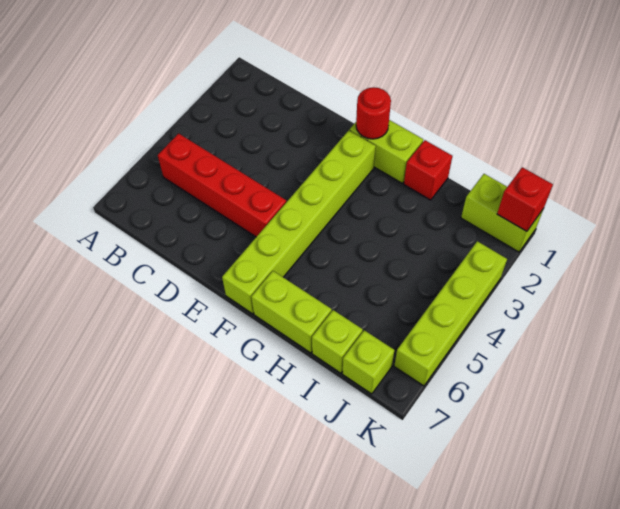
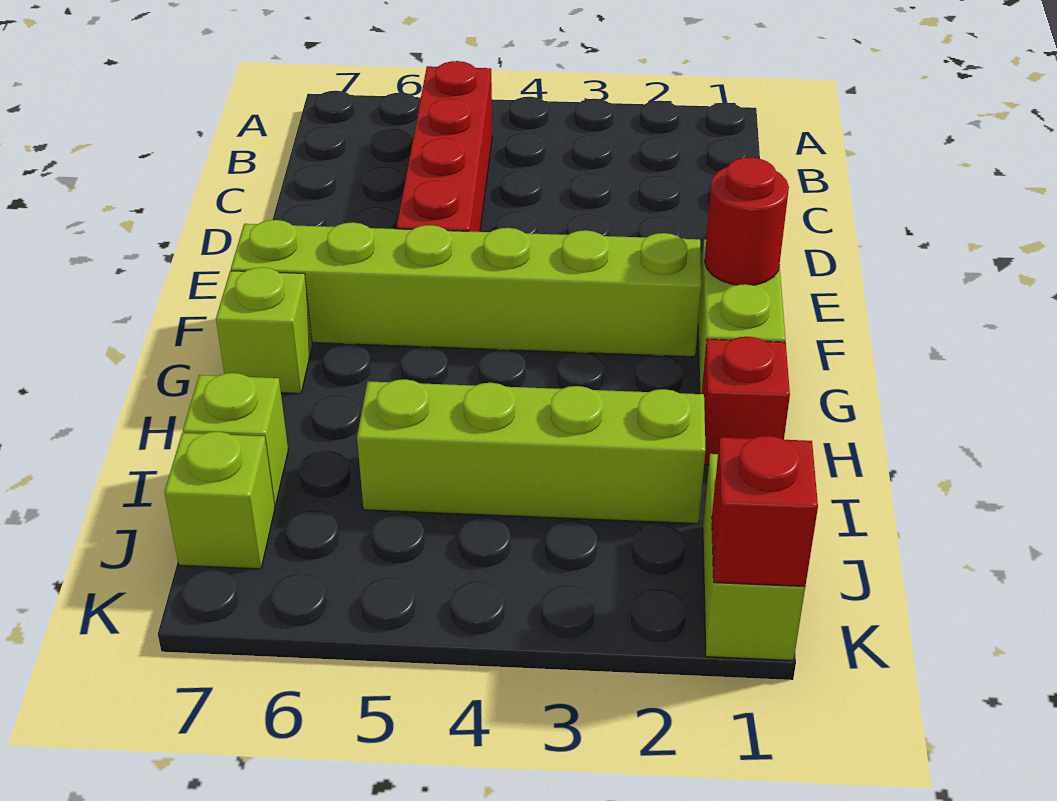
lime brick G7:H7 level 1 -> lime brick G7 level 1
lime brick K3:K6 level 1 -> lime brick I2:I5 level 1

